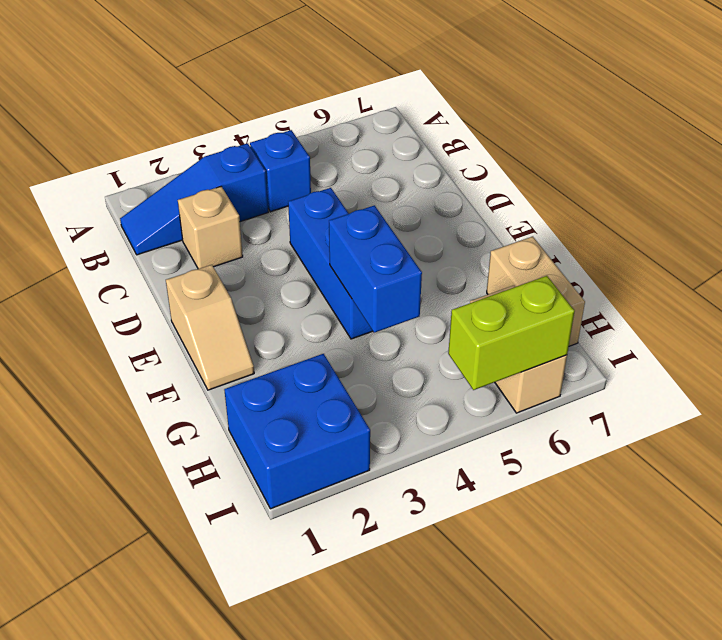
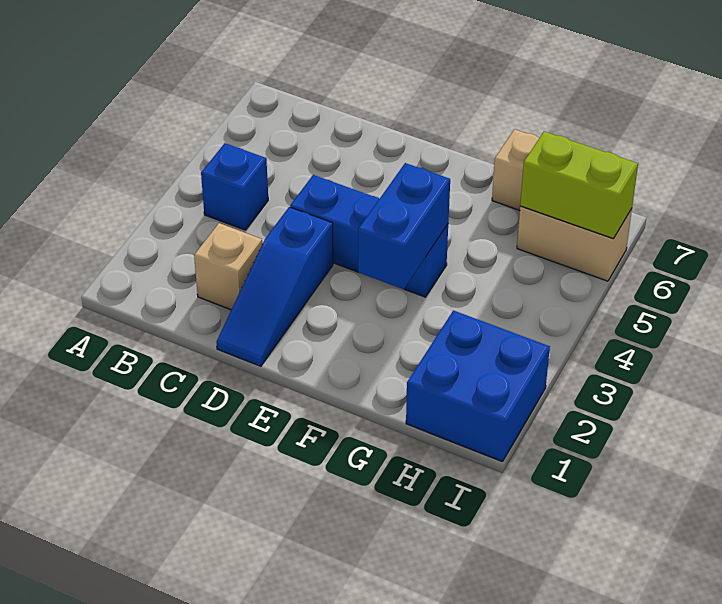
blue slope B1:B3 level 1 top 3 -> blue slope D1:D3 level 1 top 3
tan slope E1:F1 level 1 top E -> none
blue brick F4:G4 level 2 -> blue brick F3:F4 level 2
lime brick I5:I6 level 2 -> lime brick H6:I6 level 2

